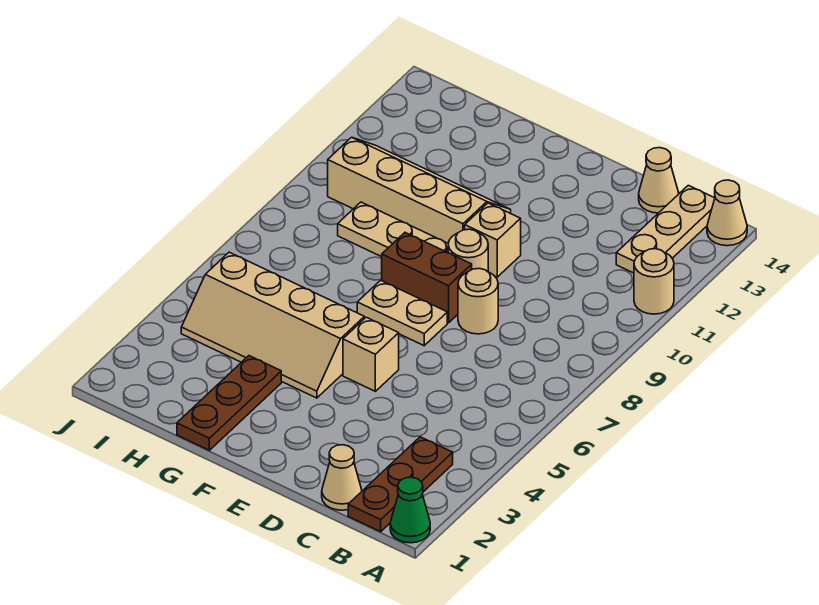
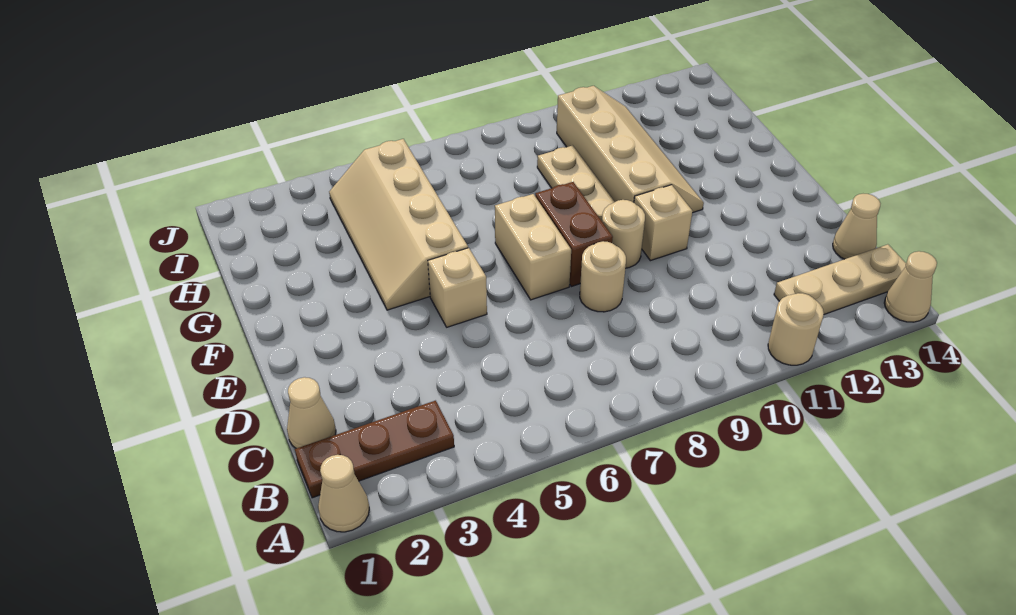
green cone A1 level 1 -> tan cone A1 level 1
tan plate E7:F7 level 1 -> tan brick E7:F7 level 1
brown plate G1:G3 level 1 -> none

